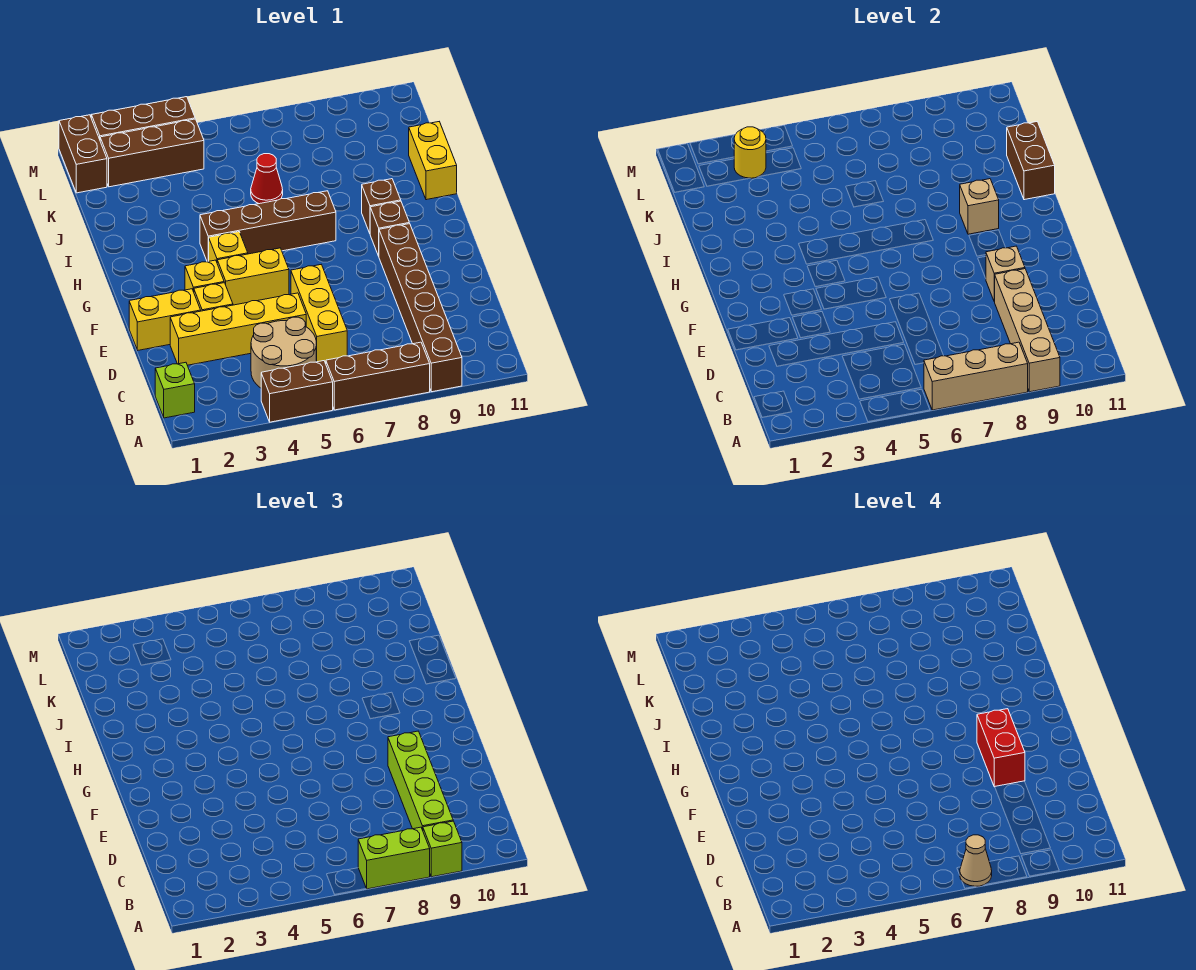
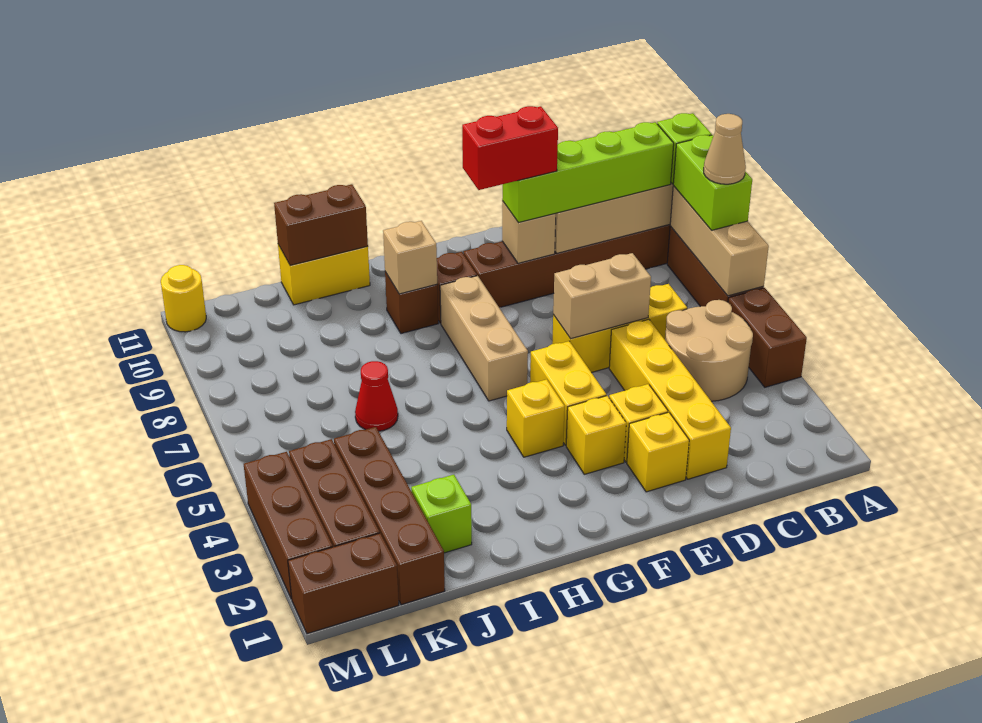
lime brick B1 level 1 -> lime brick J2 level 1
none -> tan brick D6:E6 level 2
yellow brick E1:E2 level 1 -> yellow brick E2 level 1
none -> tan brick G6:G8 level 1
brown brick H4:H7 level 1 -> brown brick K1:K4 level 1
yellow round brick L3 level 2 -> yellow round brick M11 level 1

